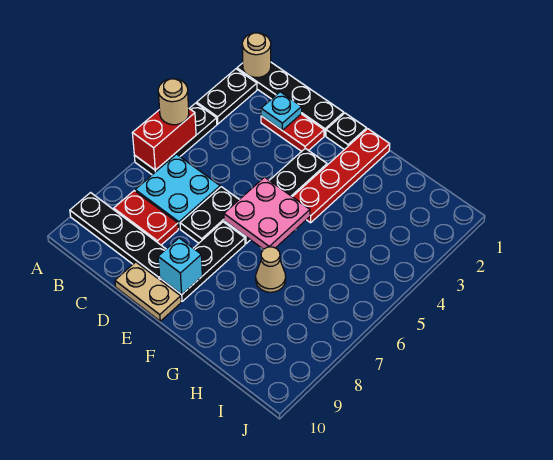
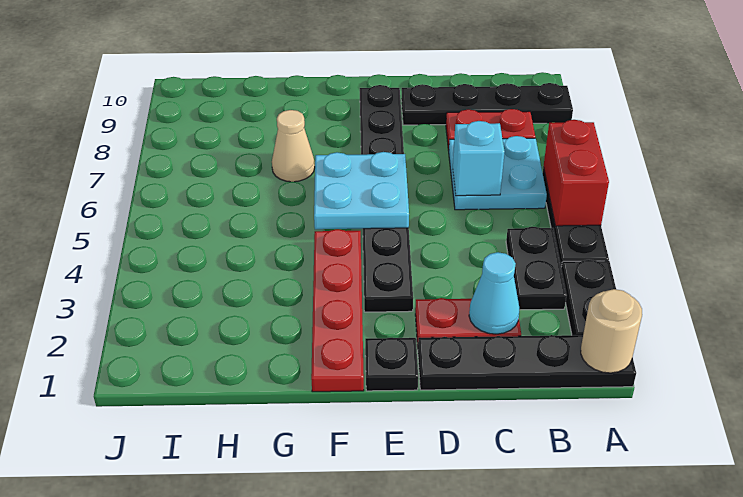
tan round brick A5 level 3 -> none
cyan plate C2 level 2 -> cyan cone C2 level 2
black plate D6:D7 level 1 -> black plate B3:B4 level 1
tan plate D10:E10 level 1 -> none
pink plate E5:F6 level 2 -> cyan plate E5:F6 level 2
cyan brick E9 level 2 -> cyan brick C6 level 2

